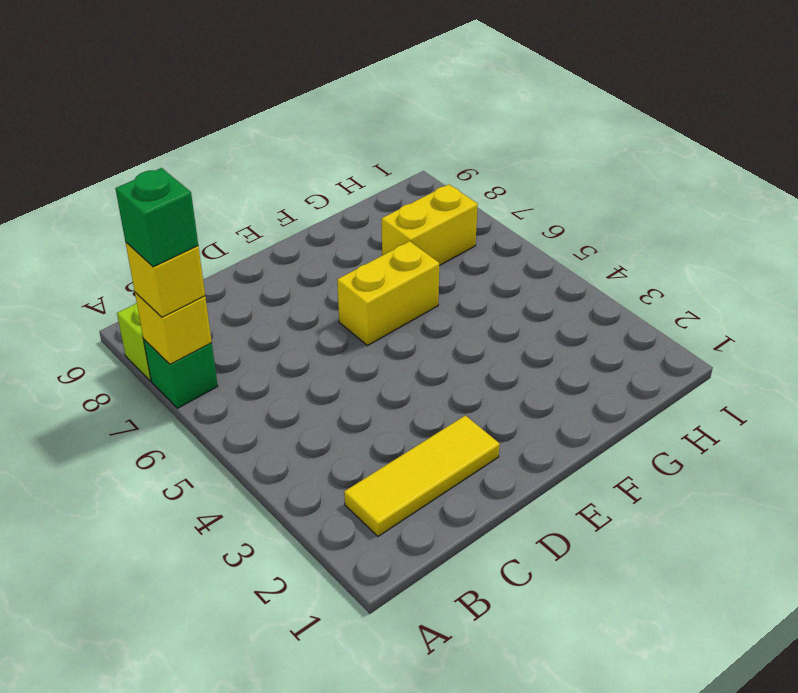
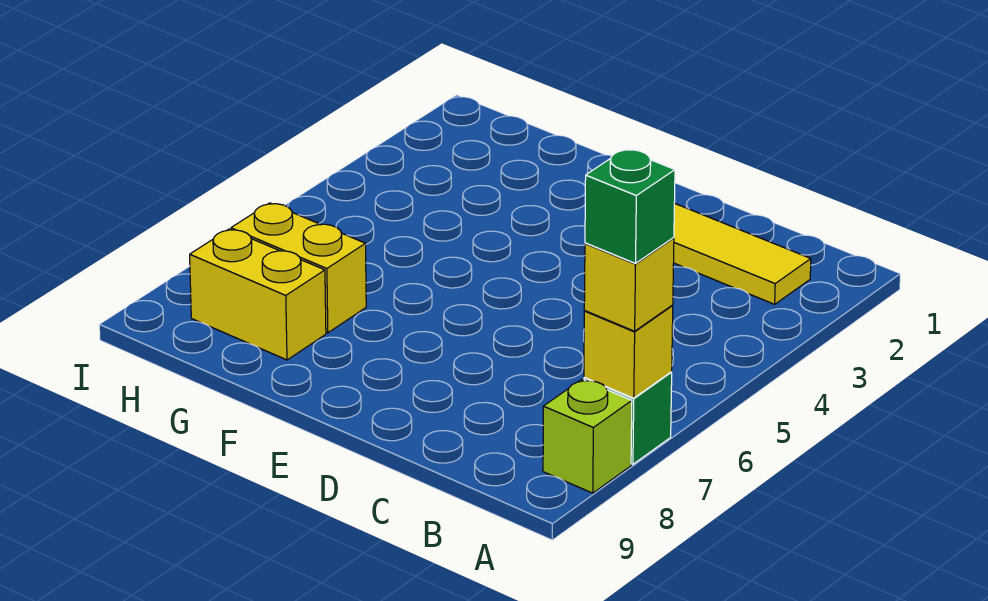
yellow brick E6:F6 level 1 -> yellow brick G8:H8 level 1

